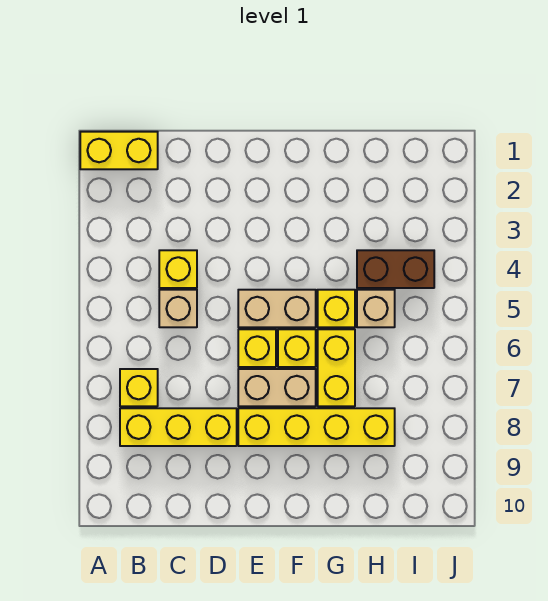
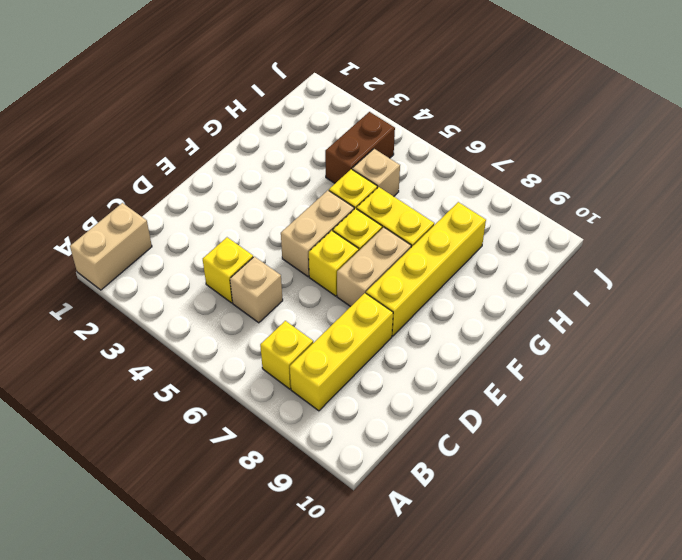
yellow brick A1:B1 level 1 -> tan brick A1:B1 level 1

